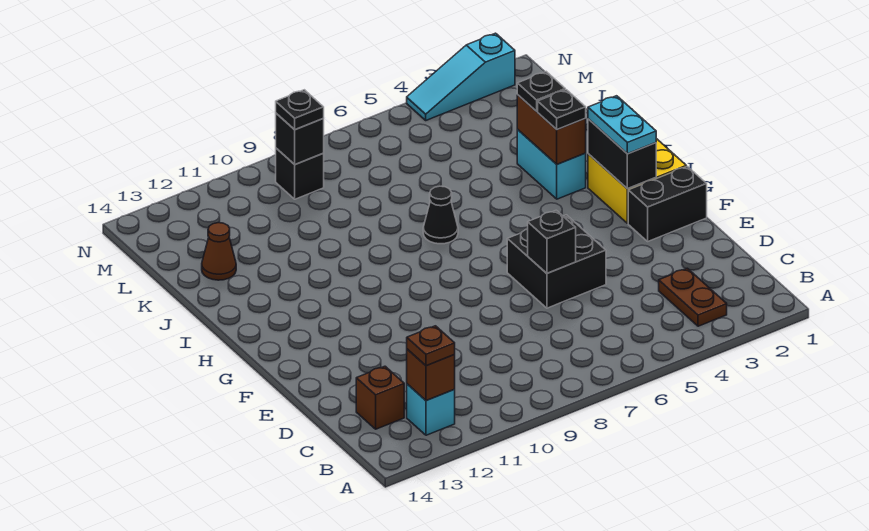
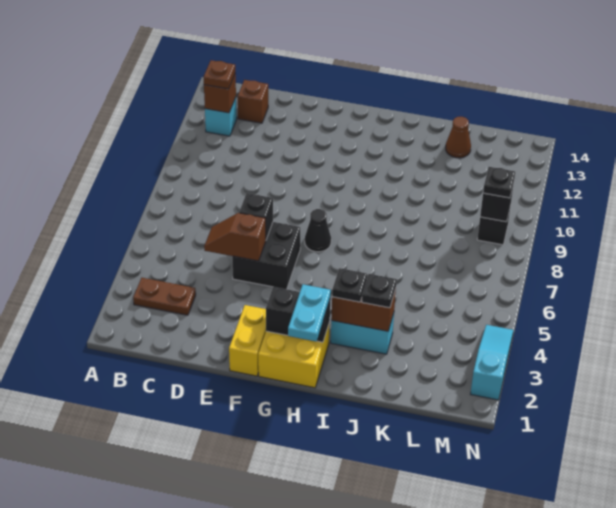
none -> brown slope D5:E5 level 2 top E
black brick F1:F2 level 1 -> yellow brick F1:F2 level 1
cyan plate G2:H2 level 3 -> cyan plate H1:H2 level 3
black cone I7 level 1 -> black cone G7 level 1

